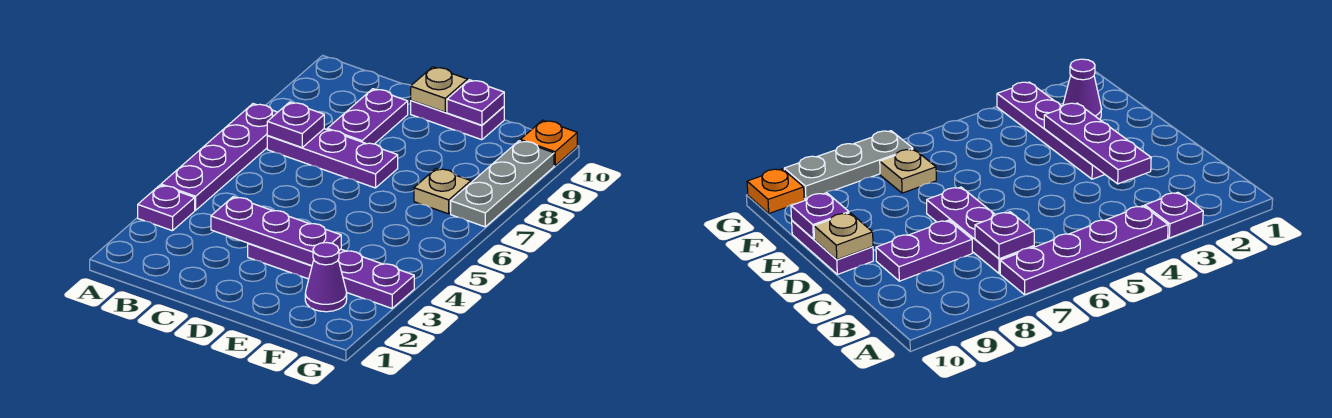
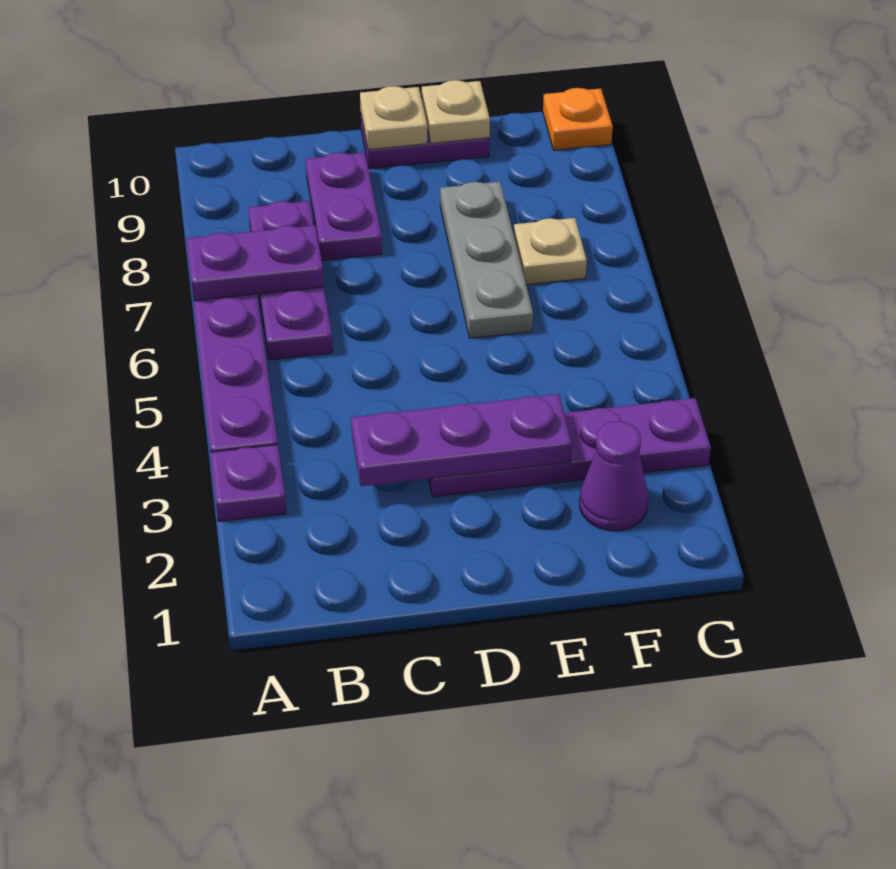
purple plate B7:D7 level 1 -> purple plate B6:B8 level 1
purple plate B7 level 2 -> purple plate A7:B7 level 2
purple plate E10 level 2 -> tan plate E10 level 2
grey plate G7:G9 level 1 -> grey plate E6:E8 level 1

